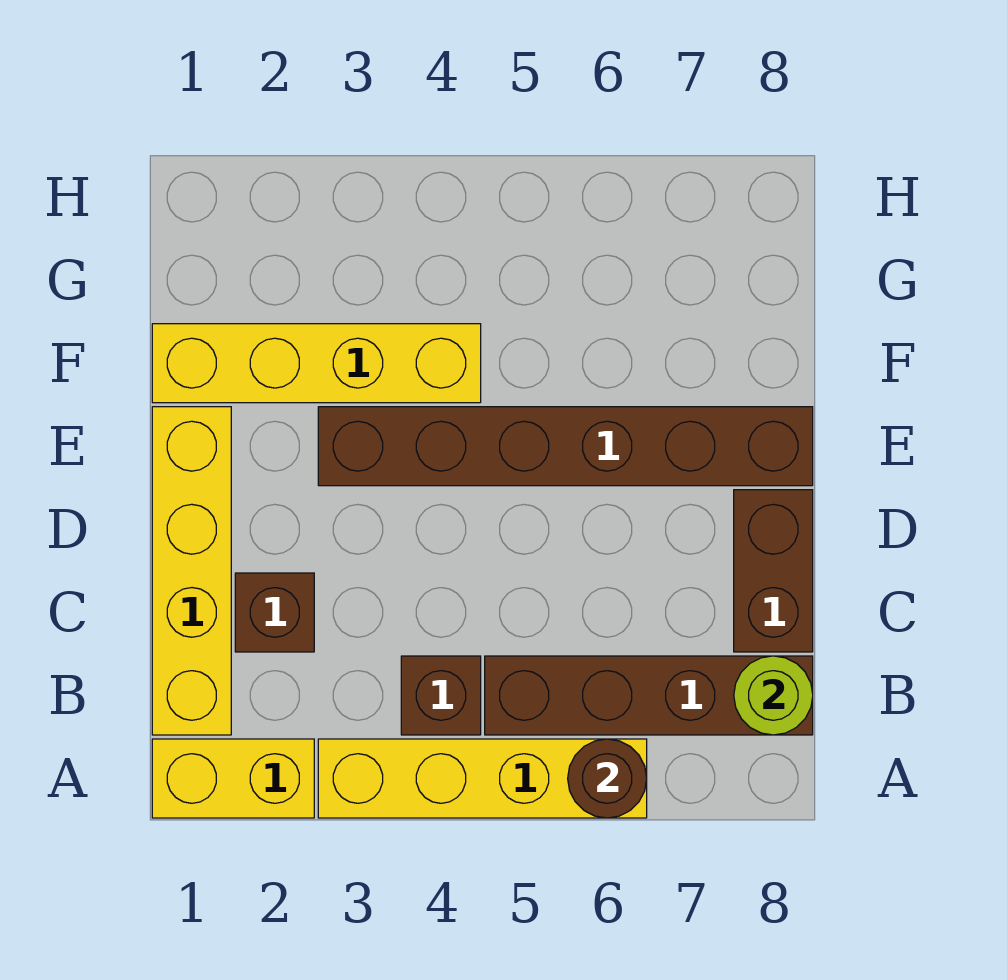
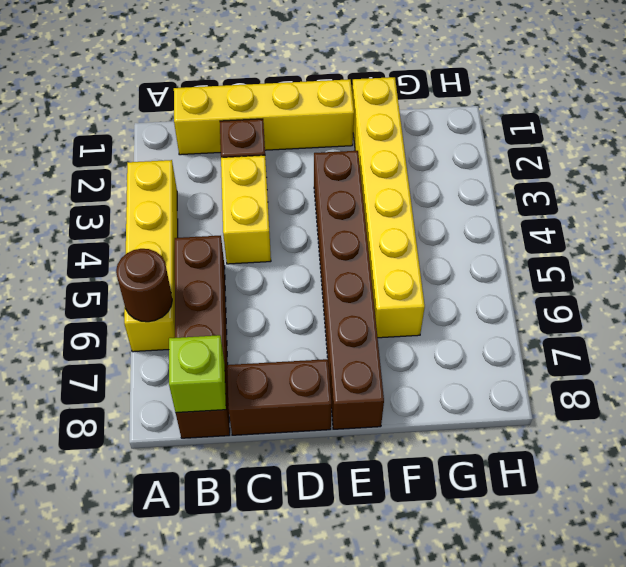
yellow brick A1:A2 level 1 -> yellow brick C3:C4 level 1
brown brick B4 level 1 -> none
lime round brick B8 level 2 -> lime brick B8 level 2
yellow brick F1:F4 level 1 -> yellow brick F1:F6 level 1

